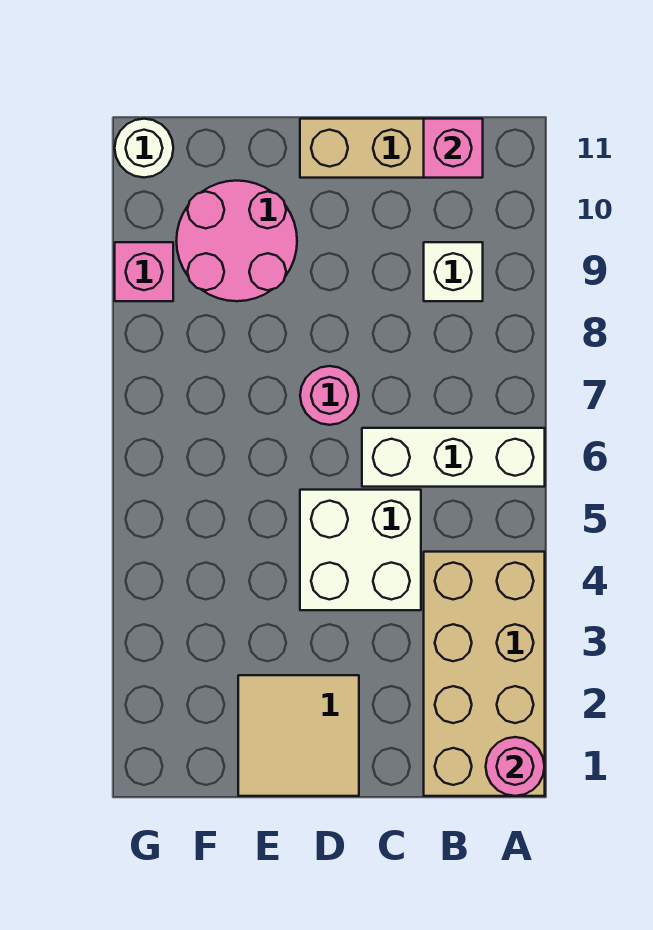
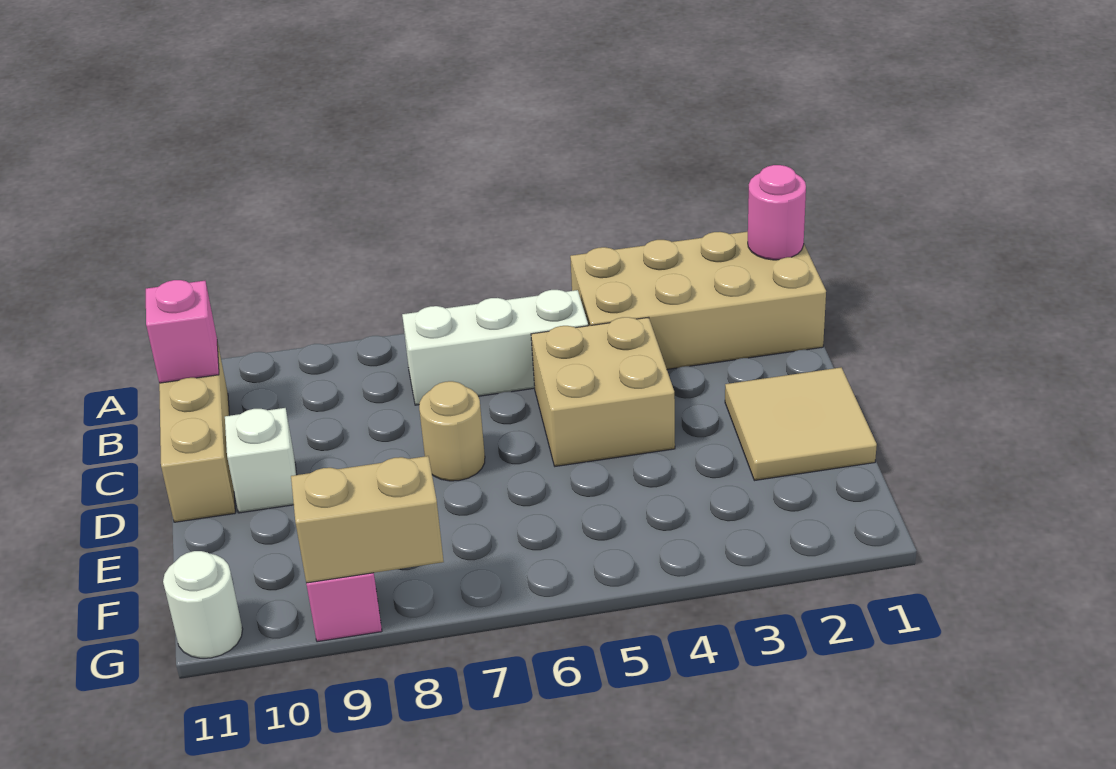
white brick A6:C6 level 1 -> white brick B5:B7 level 1
white brick B9 level 1 -> white brick D10 level 1
white brick C4:D5 level 1 -> tan brick C4:D5 level 1
pink round brick D7 level 1 -> tan round brick D7 level 1
pink round brick E9:F10 level 1 -> none
none -> tan brick G8:G9 level 2

